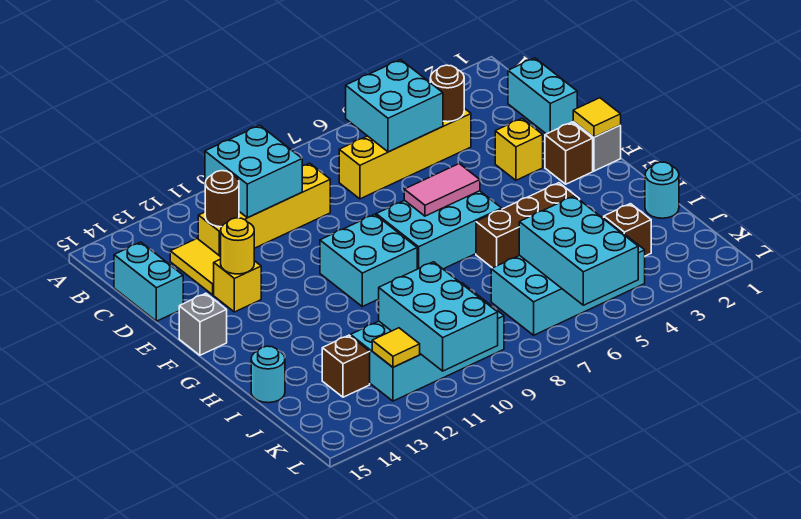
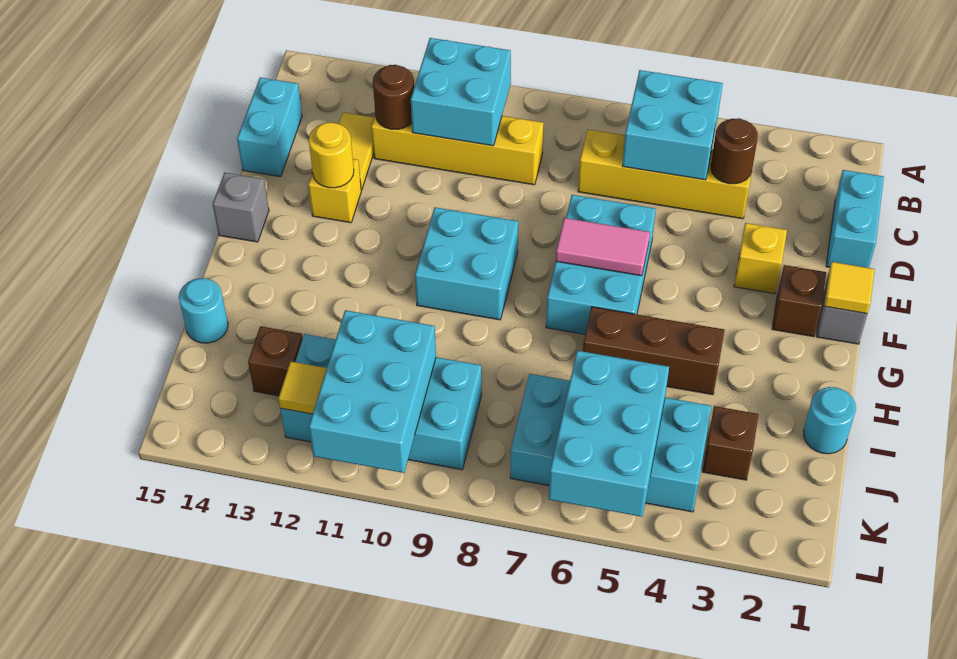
cyan brick F6:G8 level 1 -> cyan brick E6:G7 level 1

